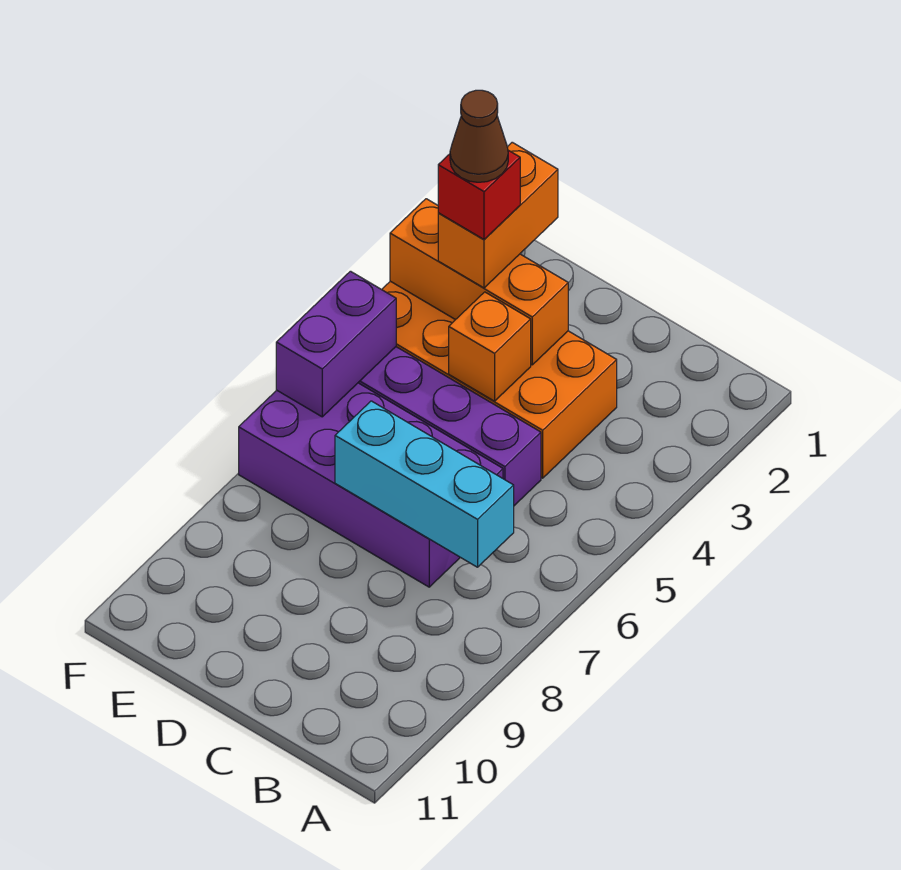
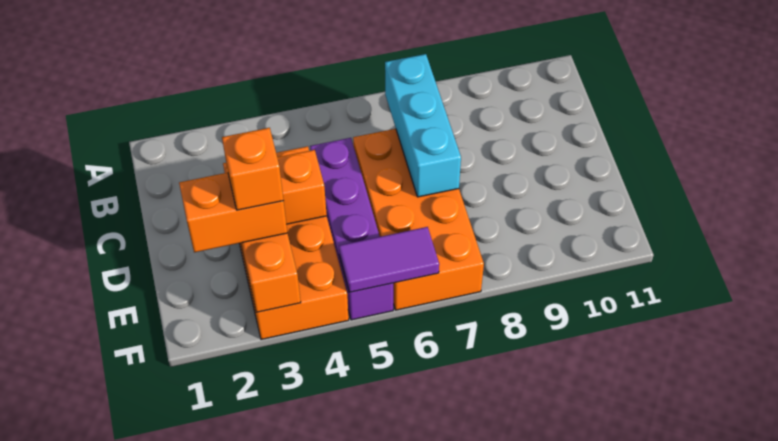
purple brick C6:F7 level 1 -> orange brick C6:F7 level 1
red brick E3 level 4 -> orange brick E3 level 4
brown cone E3 level 5 -> none
purple brick F5:F6 level 2 -> purple tile F5:F6 level 2

